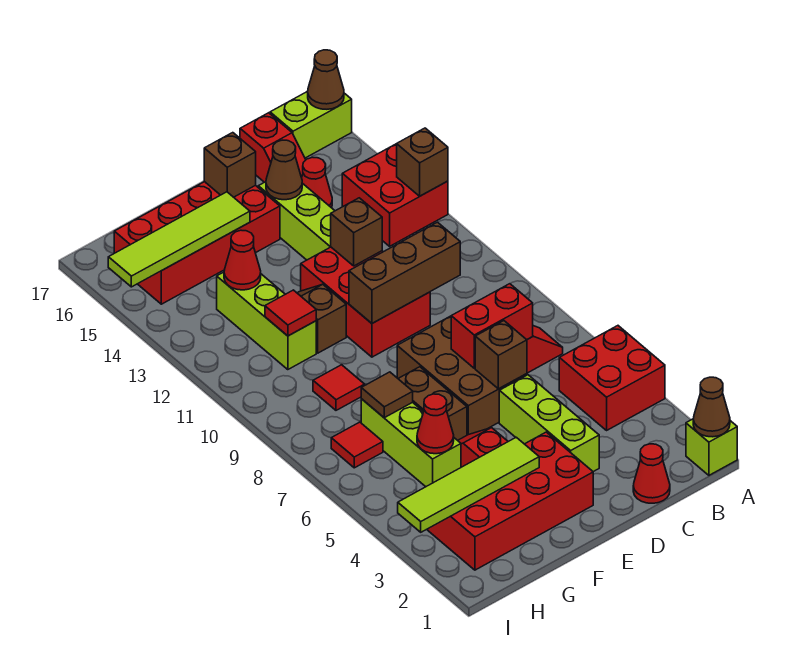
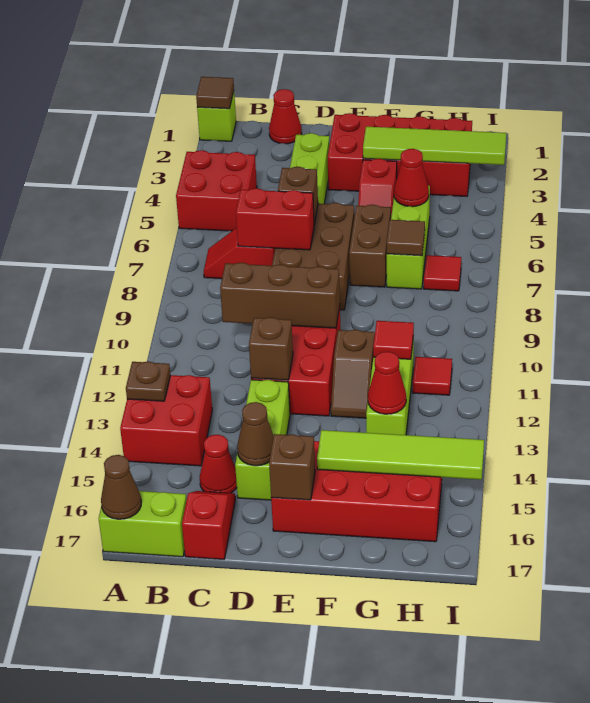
brown cone A1 level 2 -> brown tile A1 level 2
brown brick A13 level 2 -> brown plate A13 level 2
red tile G9 level 1 -> red tile H11 level 1

